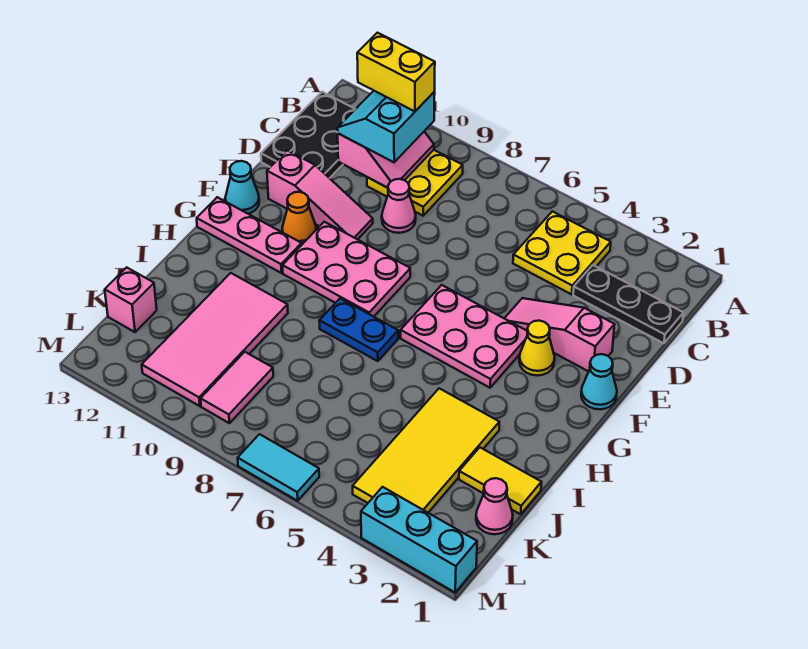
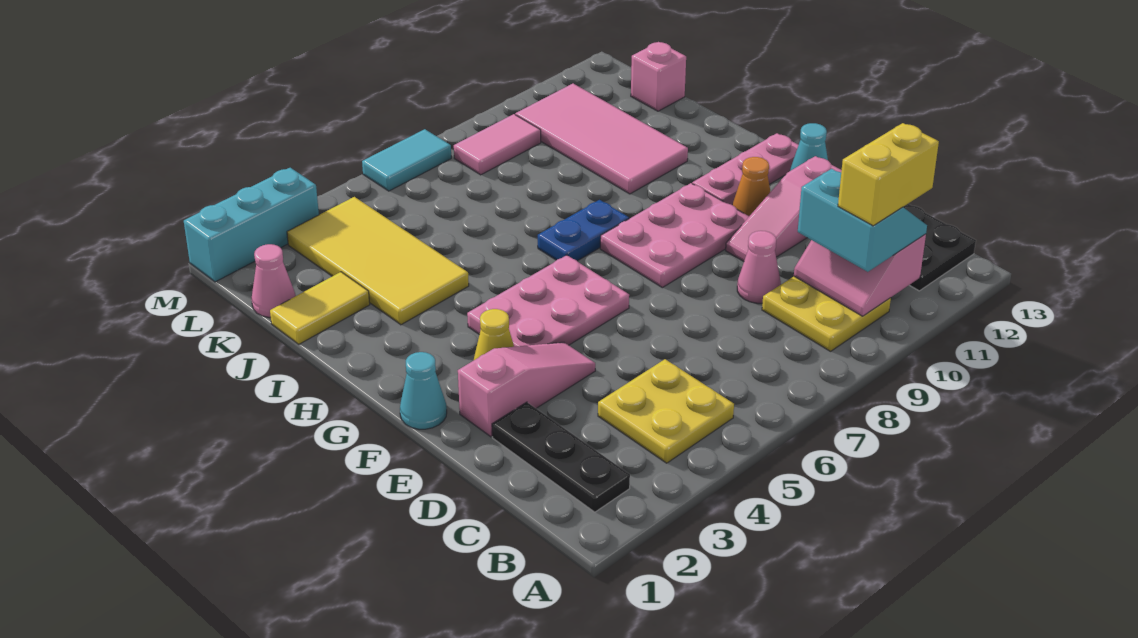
black plate C1:C3 level 1 -> black plate B2:D2 level 1
pink tile K9:L9 level 1 -> pink tile L8:L9 level 1

